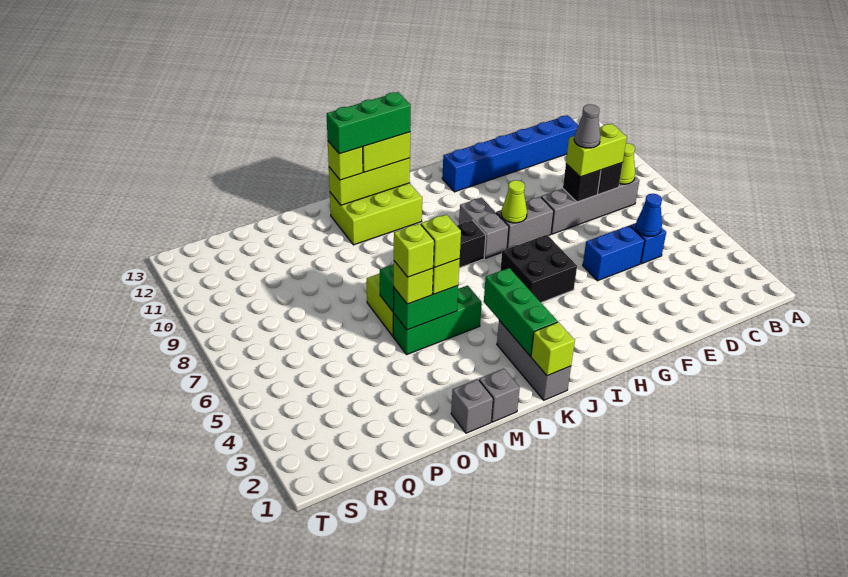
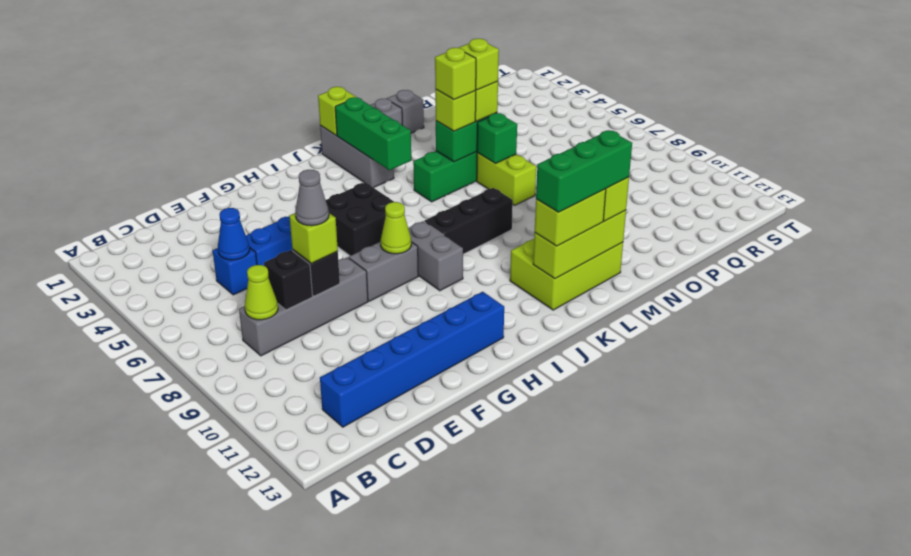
lime brick D8:E8 level 3 -> lime brick E8 level 3

